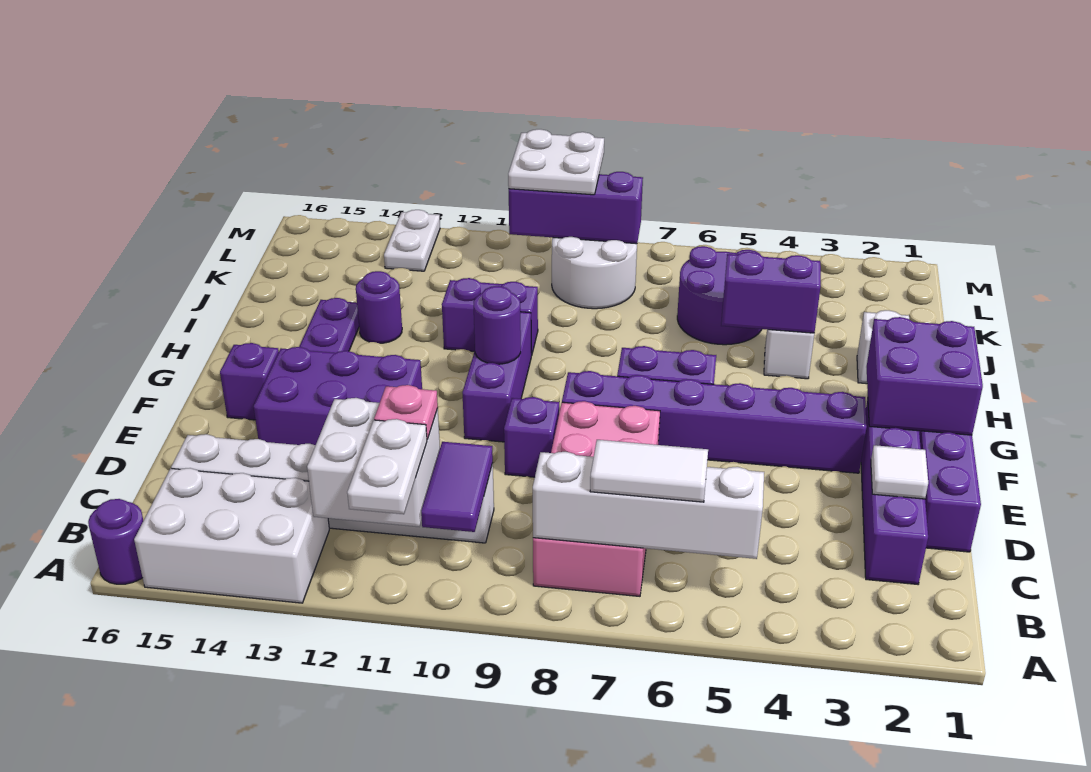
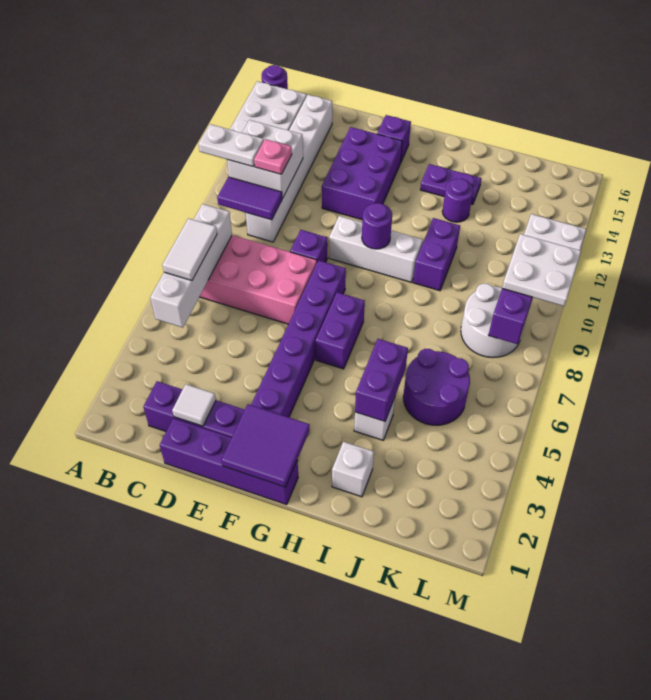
purple brick F1:G2 level 2 -> purple tile F1:G2 level 2
purple brick F10:H10 level 1 -> white brick F10:H10 level 1

